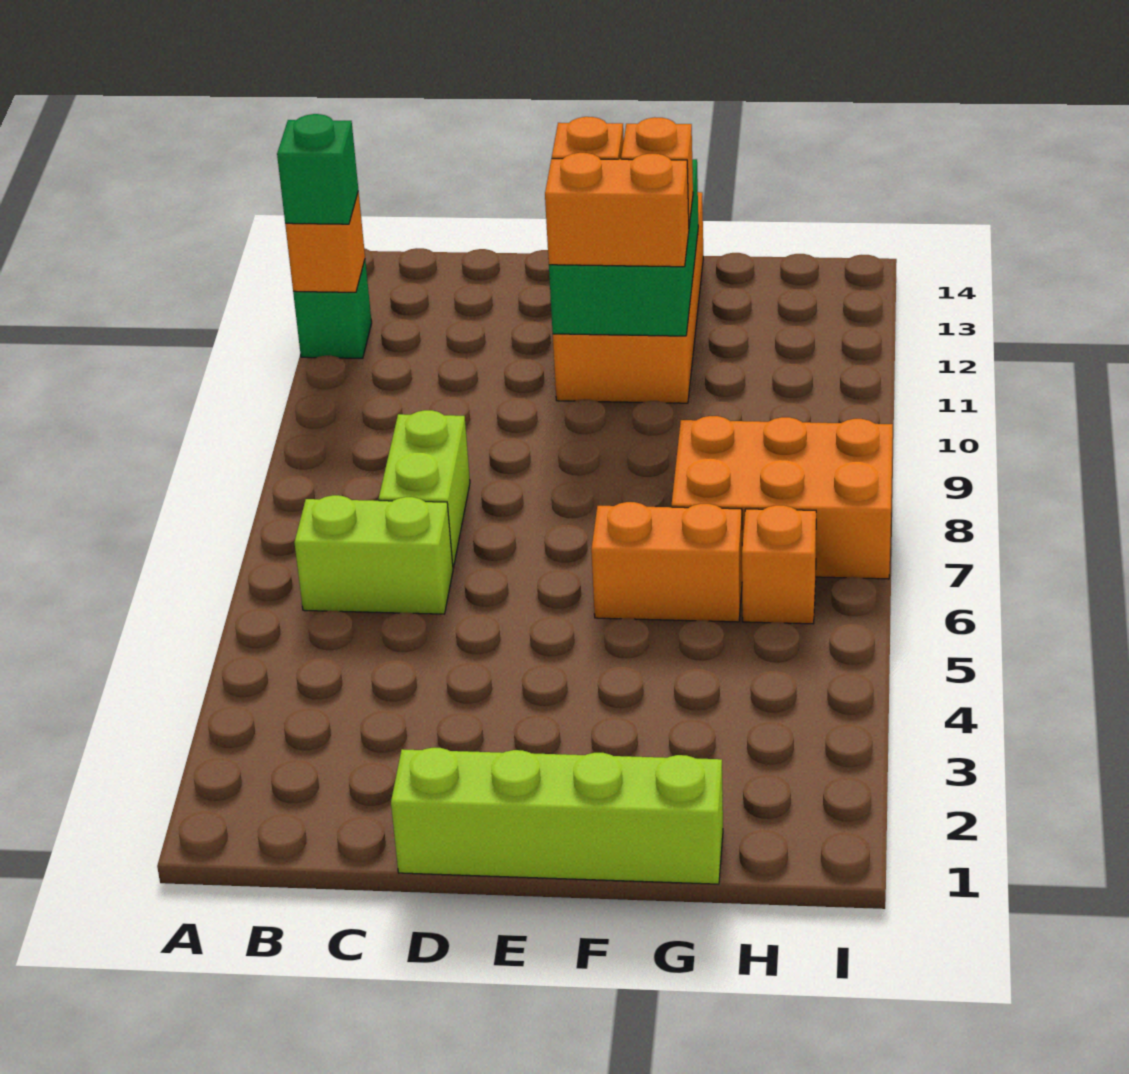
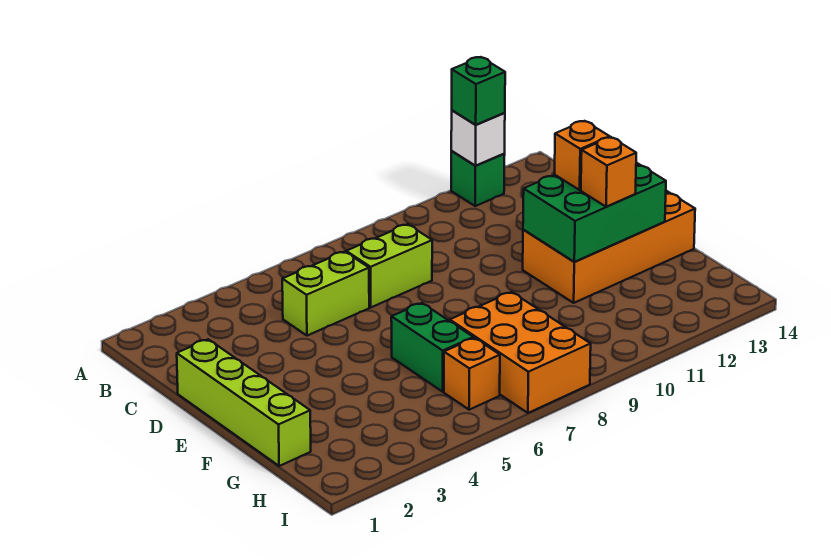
orange brick A12 level 2 -> white brick A12 level 2
lime brick B6:C6 level 1 -> lime brick C5:C6 level 1
orange brick E11:F11 level 3 -> none
orange brick F6:G6 level 1 -> green brick F6:G6 level 1

